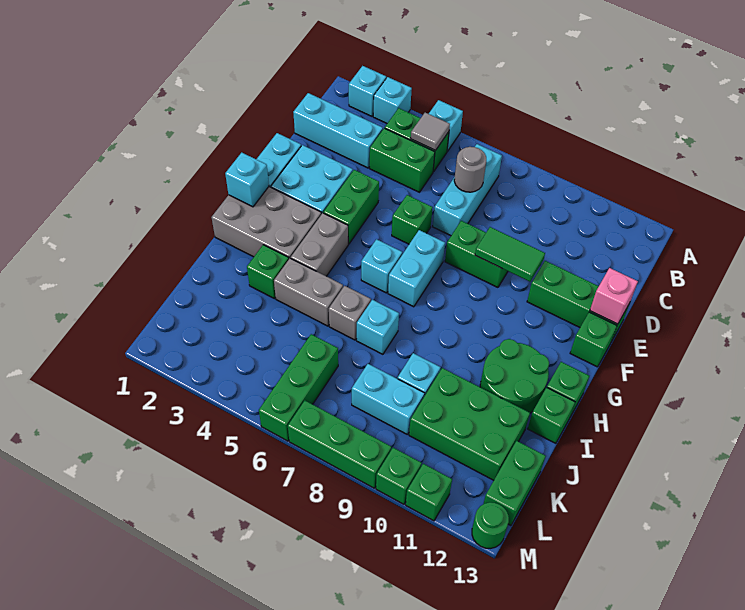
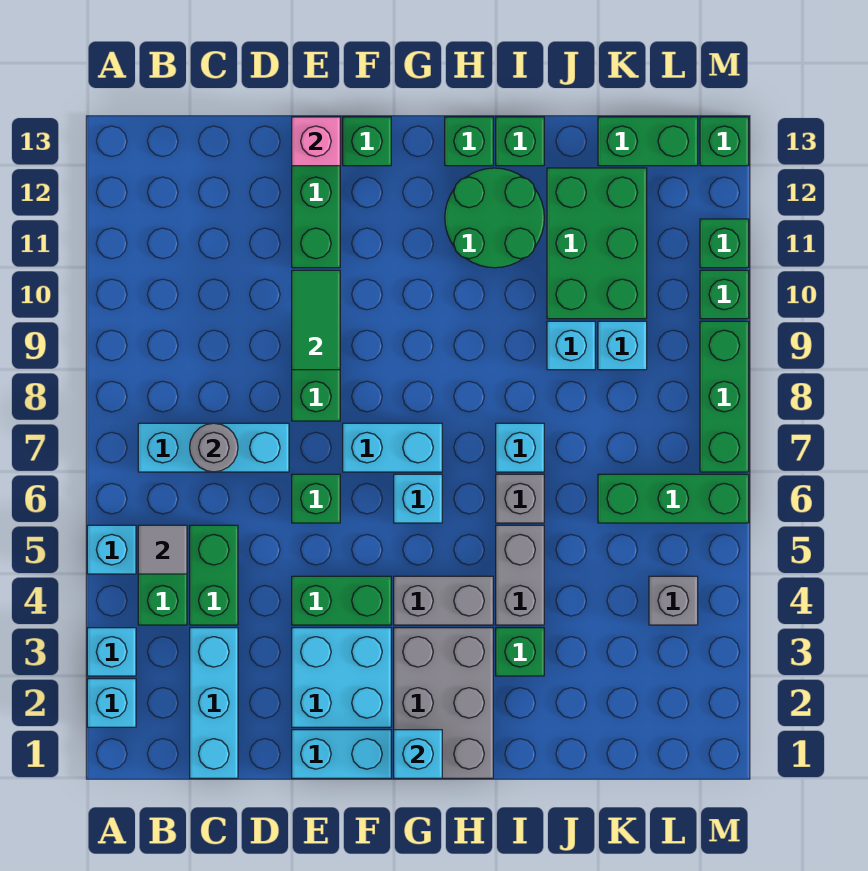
cyan brick K8:K9 level 1 -> cyan brick K9 level 1
none -> grey brick L4 level 1
green round brick M13 level 1 -> green brick M13 level 1

